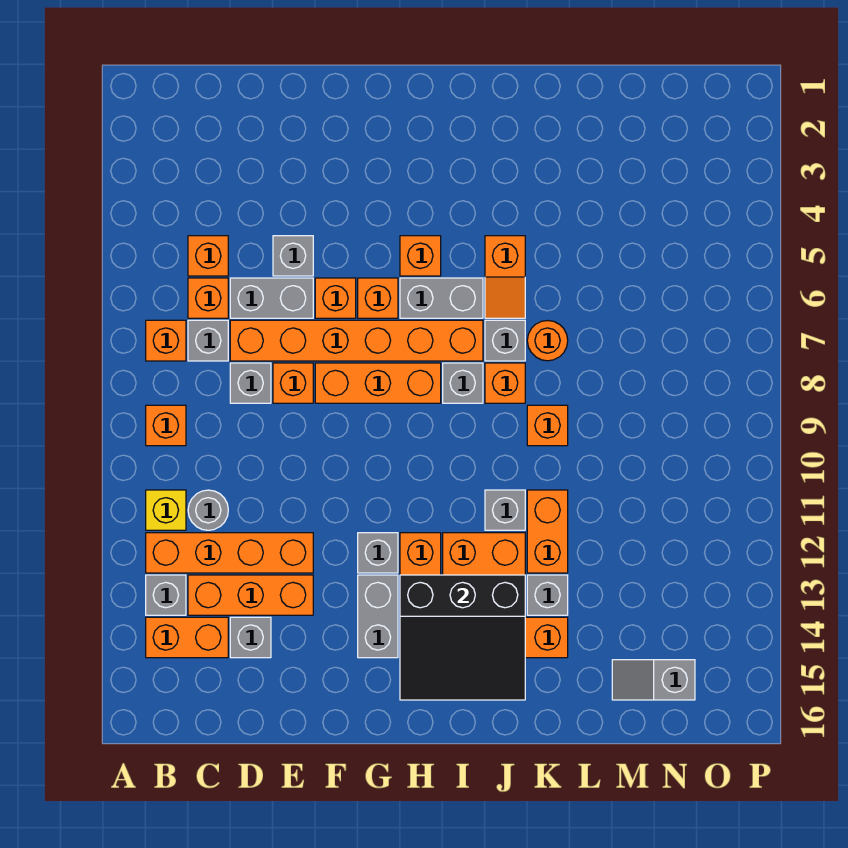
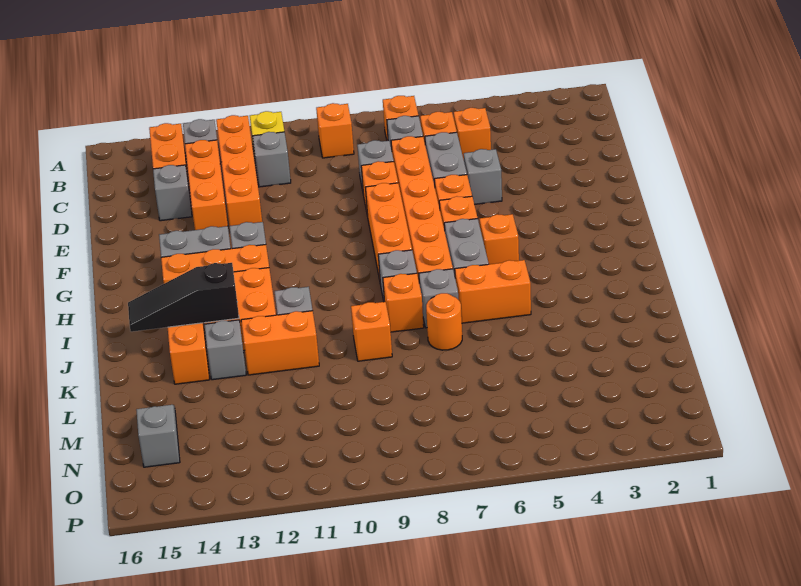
grey round brick C11 level 1 -> grey brick C11 level 1
black slope H13:J15 level 2 top 13 -> black slope J13:J15 level 2 top 13
orange slope J5:J6 level 1 top 5 -> orange brick J5:J6 level 1

